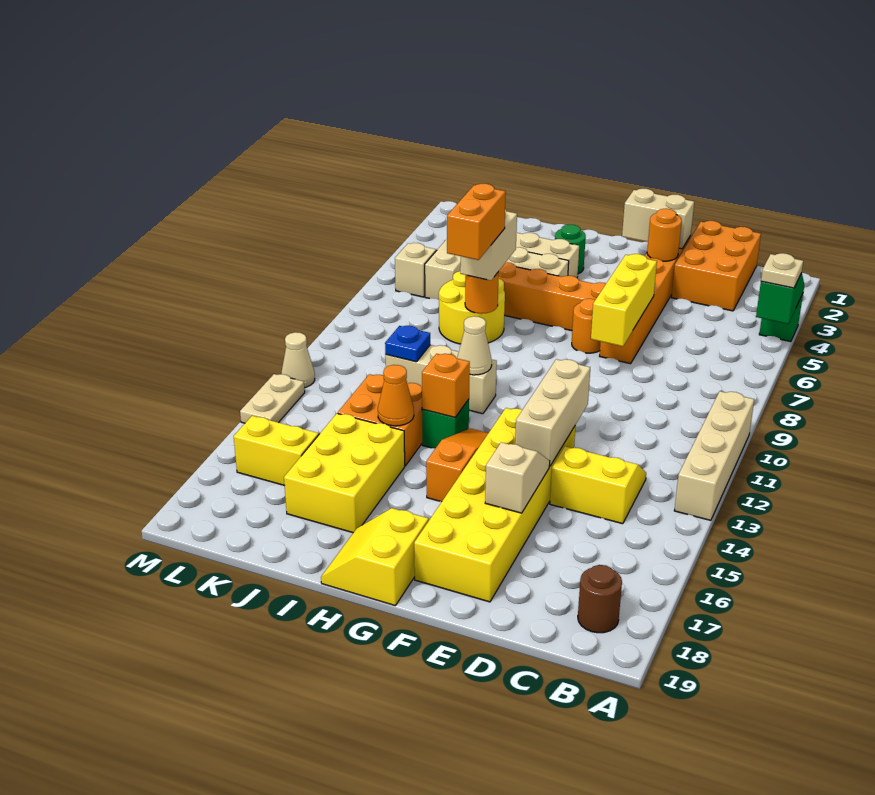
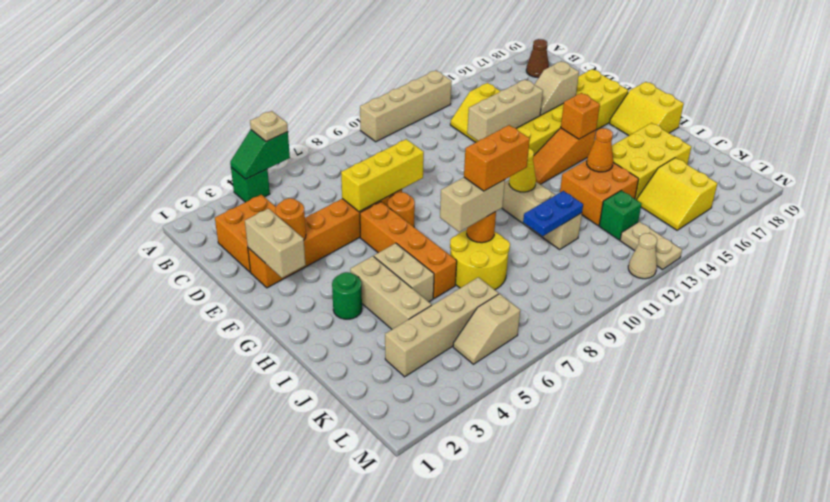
brown round brick B18 level 1 -> brown cone B18 level 1
orange brick C1:D3 level 1 -> orange brick C2:D3 level 1
yellow slope G18:H19 level 1 top G -> yellow slope G18:H19 level 1 top 19
tan cone H11 level 2 -> yellow cone H11 level 2
green brick H13 level 1 -> green brick K13 level 1
orange brick H13 level 2 -> orange brick G15 level 2
blue plate J11 level 2 -> blue plate J10:J11 level 2
tan plate M13:M14 level 1 -> tan plate L13:M13 level 1

